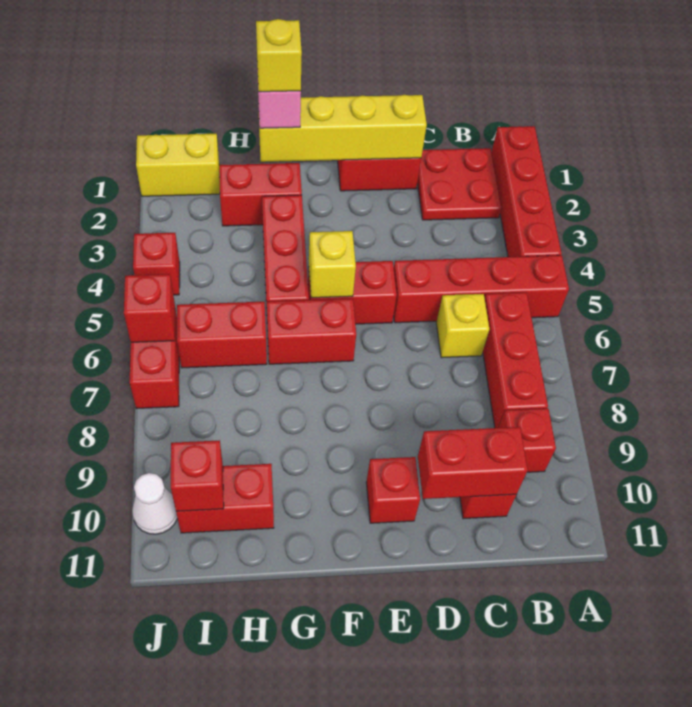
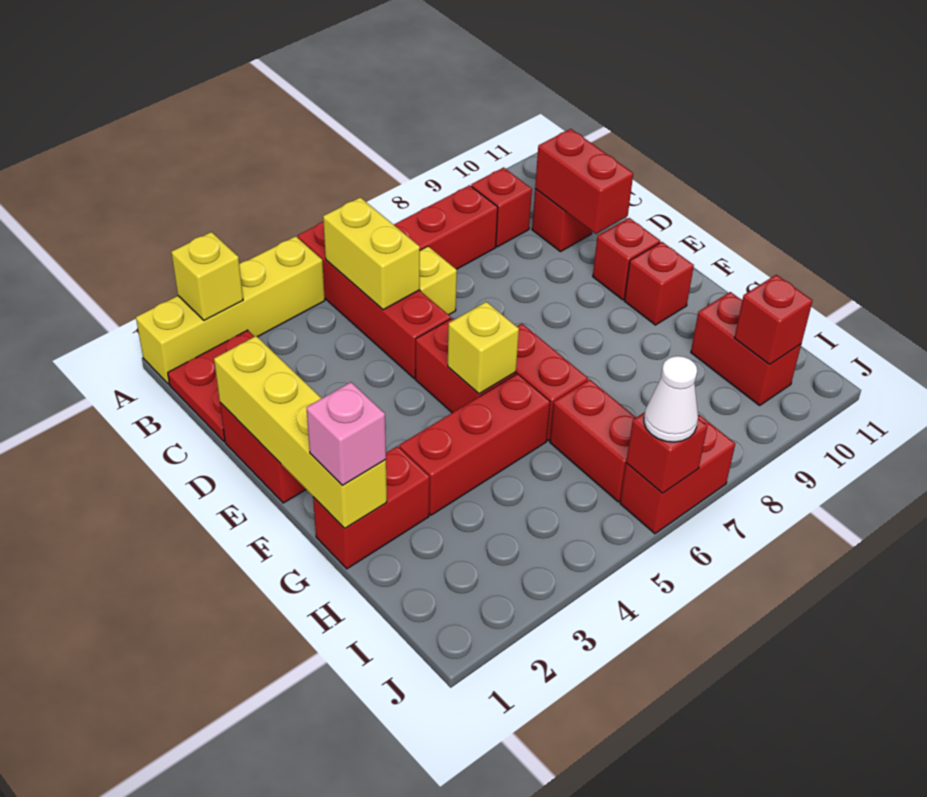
red brick A1:A4 level 1 -> yellow brick A1:A4 level 1
yellow brick G1 level 4 -> yellow brick A2 level 2
red brick G2:H2 level 1 -> red brick G1:G2 level 1
yellow brick I1:J1 level 1 -> yellow brick B5:C5 level 2
red brick J4 level 1 -> red brick F10 level 1
white cone J10 level 1 -> white cone J6 level 3

